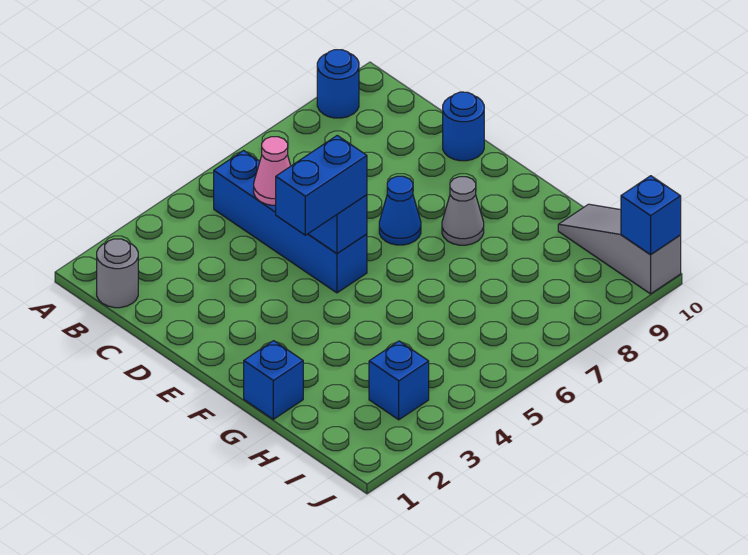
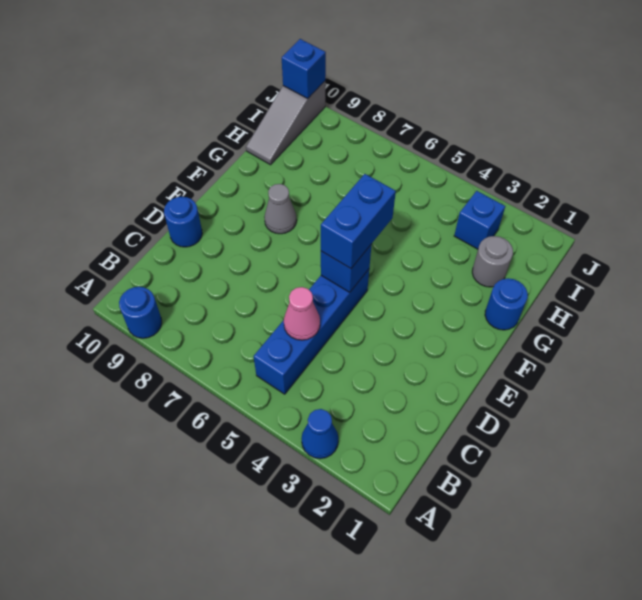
grey round brick B1 level 1 -> grey round brick H2 level 1
blue brick E4:E5 level 3 -> blue brick E5:F5 level 3
blue cone E7 level 1 -> blue cone A3 level 1
blue brick G1 level 1 -> blue round brick G1 level 1

